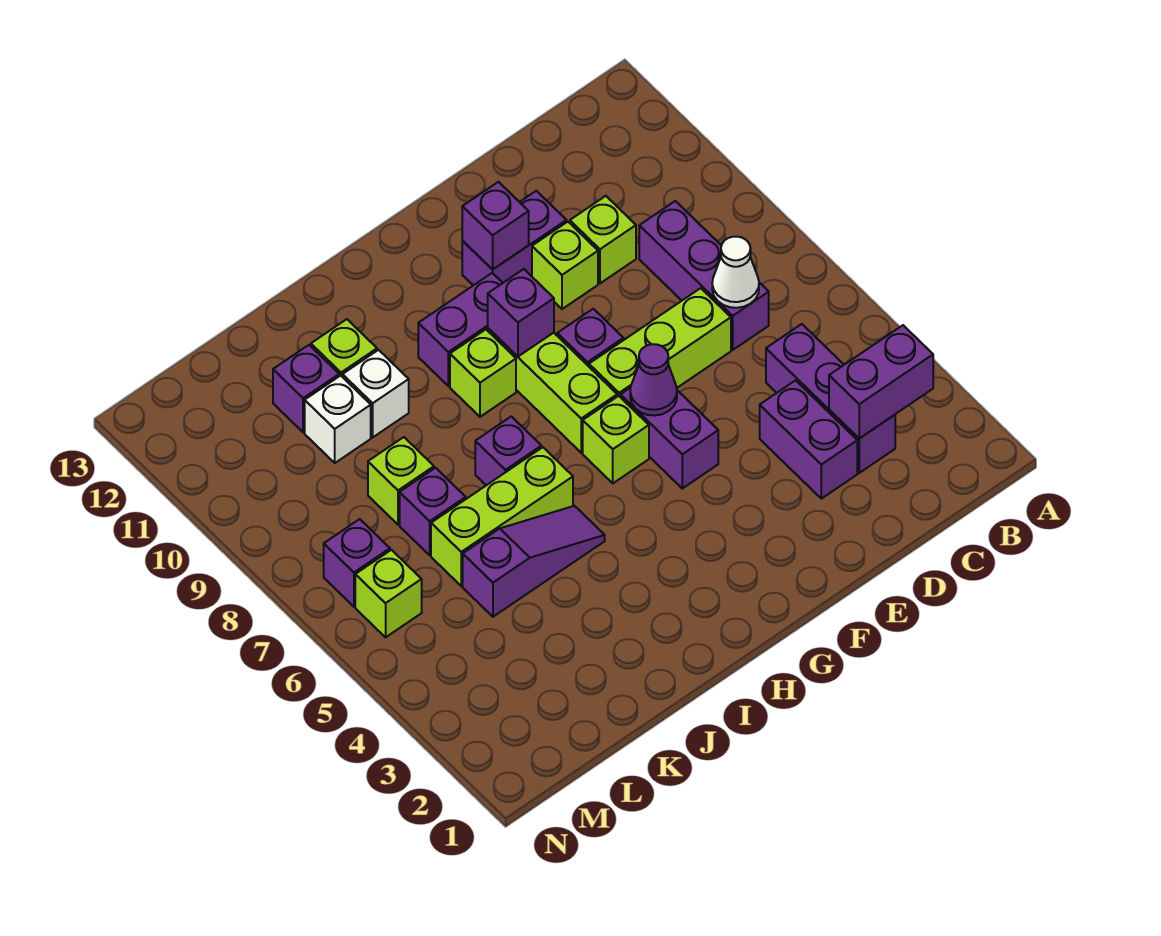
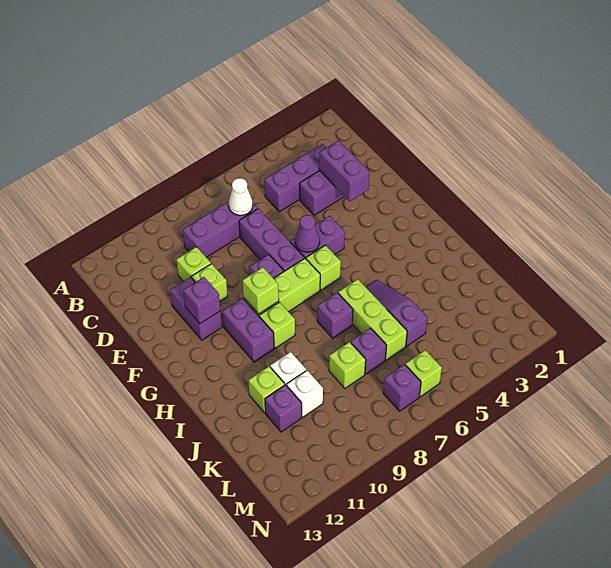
purple brick B3:C3 level 2 -> purple brick D3:E3 level 2
lime brick D7:F7 level 1 -> purple brick D7:F7 level 1
purple brick G9 level 2 -> lime brick G9 level 2

